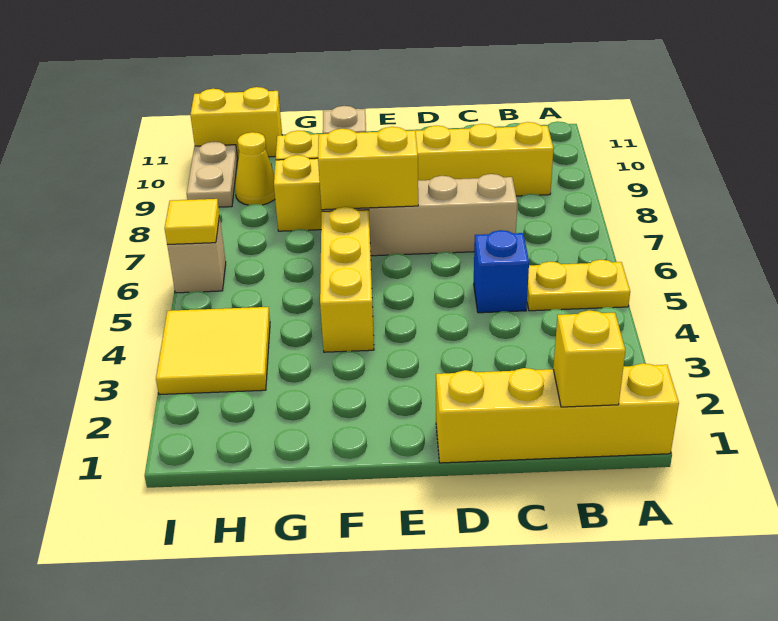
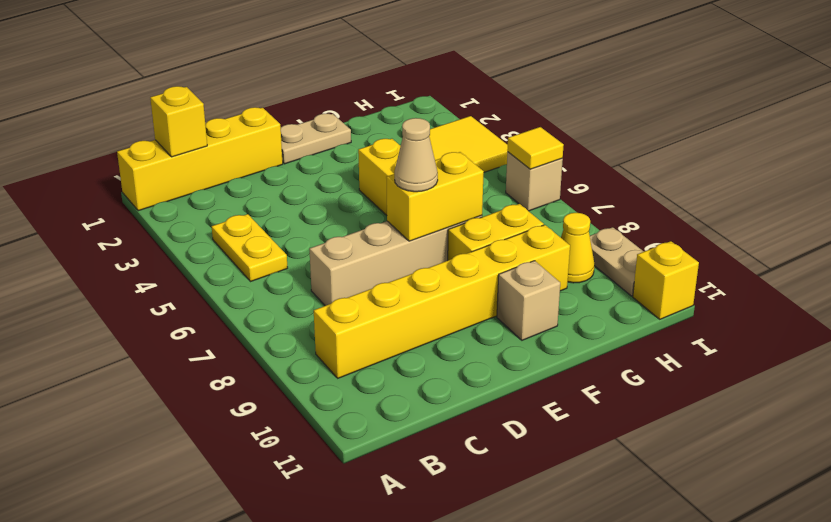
yellow plate A5:B5 level 1 -> yellow plate B4:B5 level 1
blue brick C5 level 1 -> none
none -> tan plate E1:F1 level 1
none -> tan cone E7 level 3
yellow brick H11:I11 level 1 -> yellow brick I11 level 1

